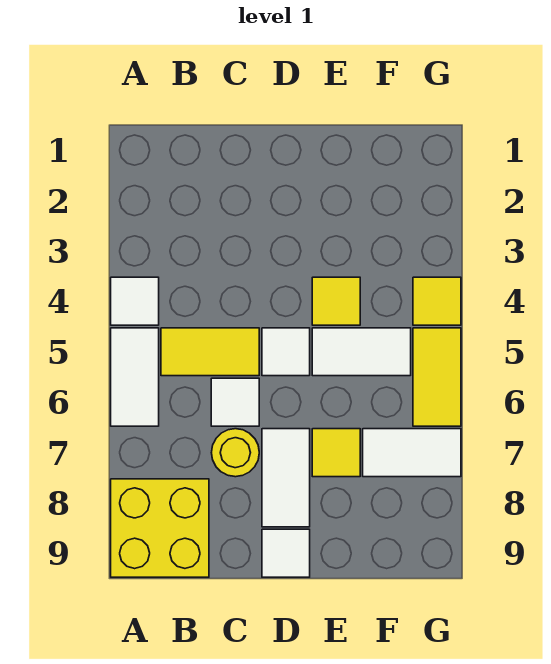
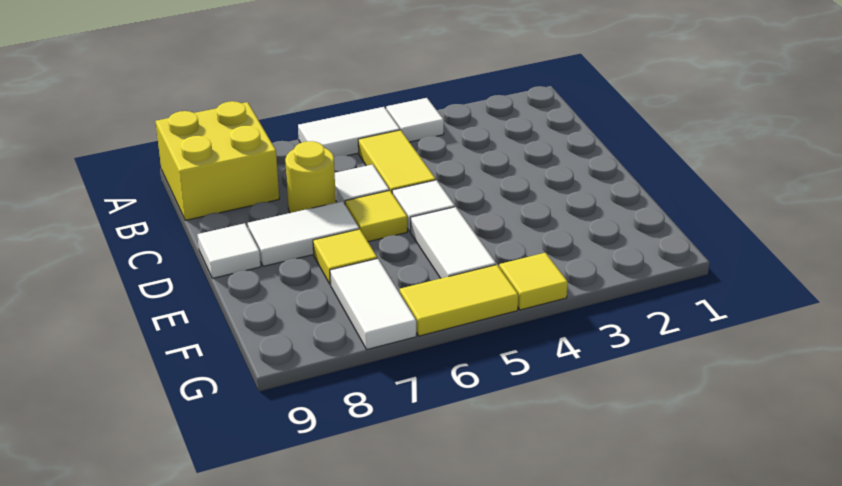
yellow tile E4 level 1 -> yellow tile D6 level 1

